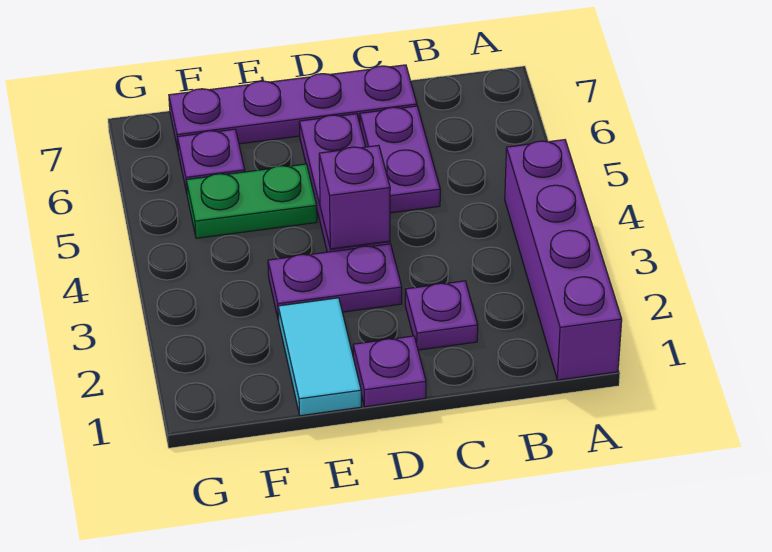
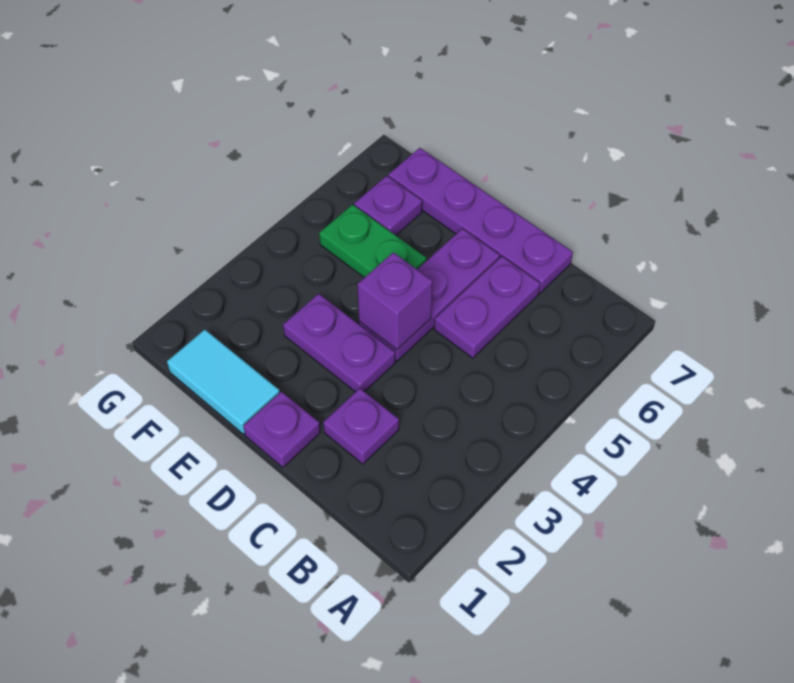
purple brick A1:A4 level 1 -> none
cyan tile E1:E2 level 1 -> cyan tile E1:F1 level 1

